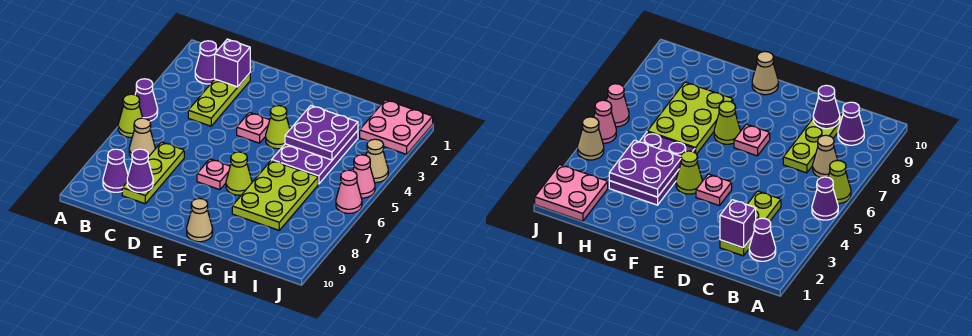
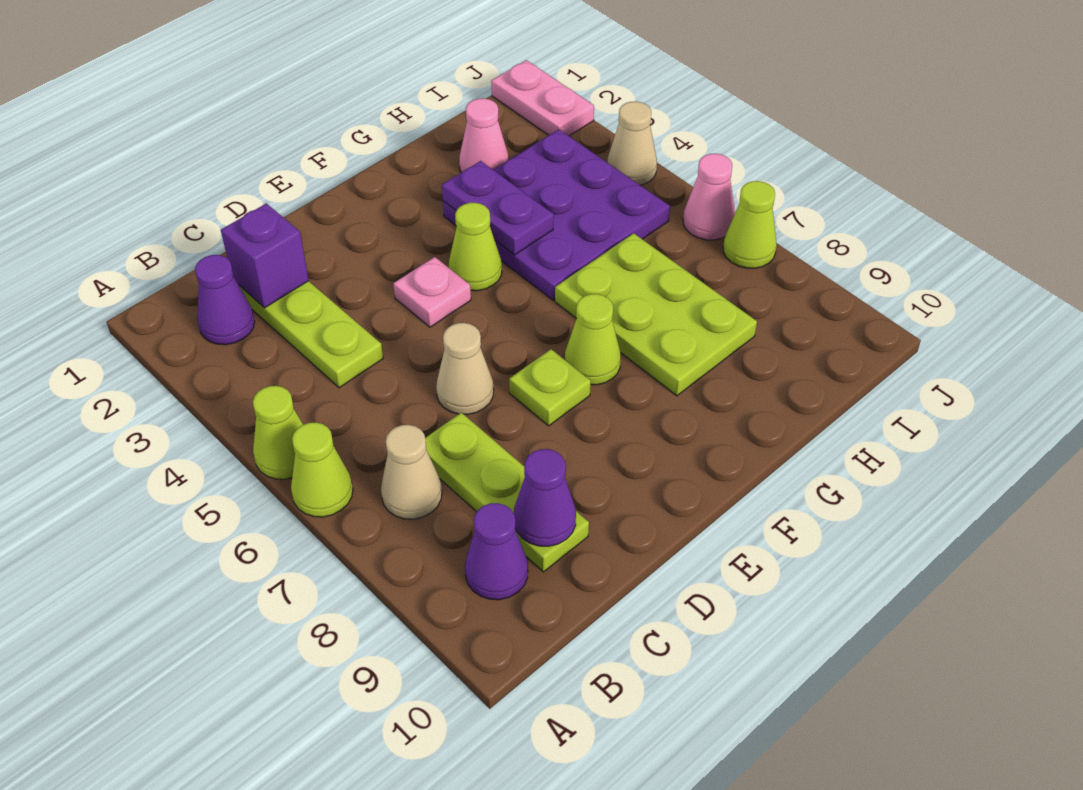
purple cone A5 level 1 -> lime cone A5 level 1
pink plate E7 level 1 -> lime plate E7 level 1
tan cone F10 level 1 -> tan cone D6 level 1
purple plate G3:H5 level 1 -> purple plate G3:I5 level 1
purple plate G3:H4 level 2 -> purple plate G3:G4 level 2
pink plate I1:J2 level 1 -> pink plate J1:J2 level 1
pink cone J5 level 1 -> pink cone H2 level 1
none -> lime cone J7 level 1

